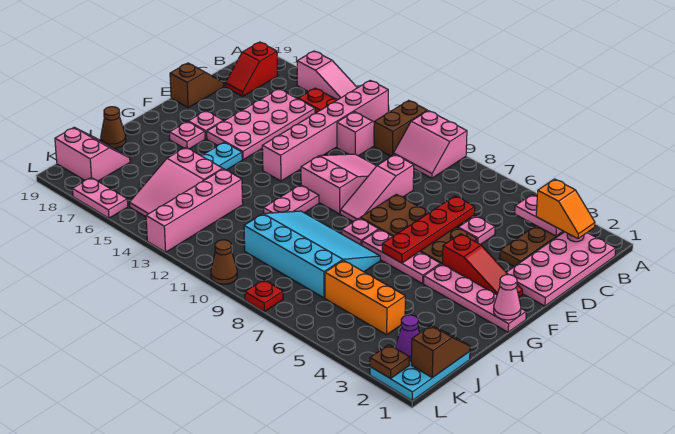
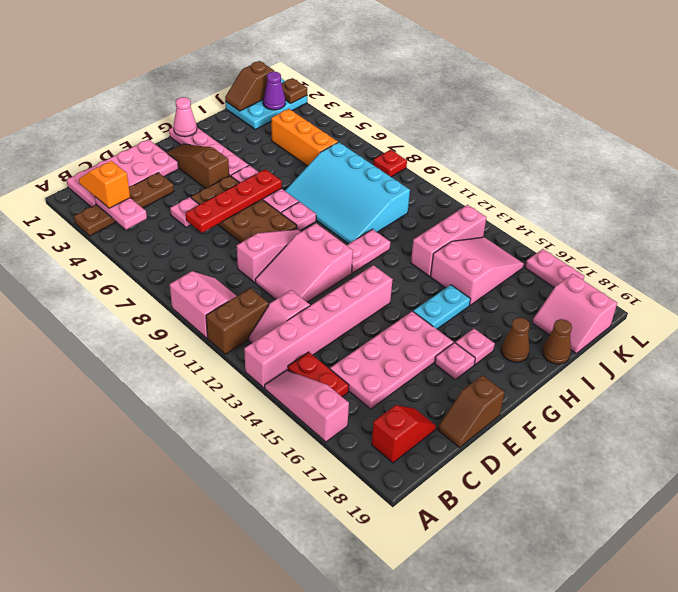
red slope F2:F4 level 1 top 4 -> brown slope F2:F4 level 1 top 4
pink brick I13:L13 level 1 -> pink brick I13:K13 level 1
brown cone L10 level 1 -> brown cone H18 level 1

